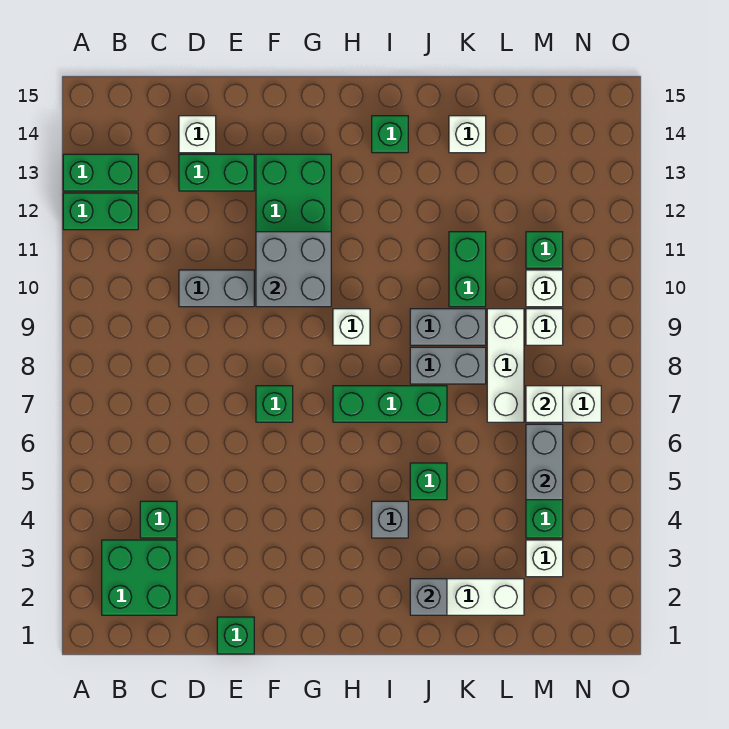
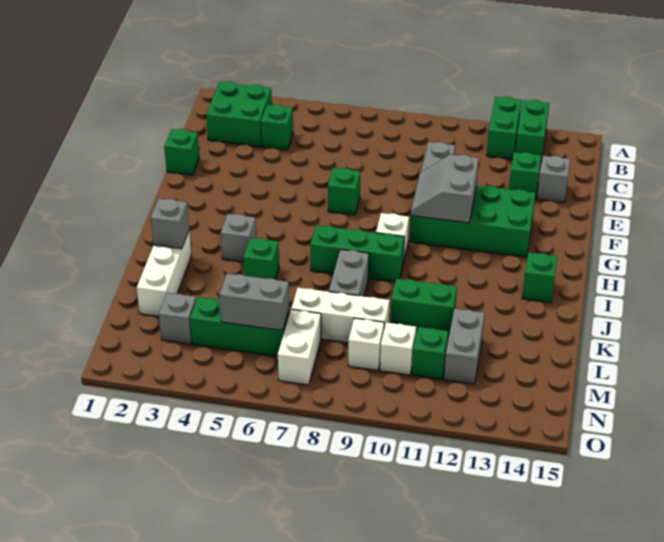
green brick D13:E13 level 1 -> green brick D13 level 1
white brick D14 level 1 -> grey brick D14 level 1
grey brick F10:G11 level 2 -> grey slope F10:G11 level 2 top 11
green brick H7:J7 level 1 -> green brick I7:I9 level 1
grey brick J9:K9 level 1 -> grey brick L12:M12 level 1
white brick K14 level 1 -> none
white brick M3 level 1 -> grey brick M3 level 1
white brick M7 level 2 -> none

